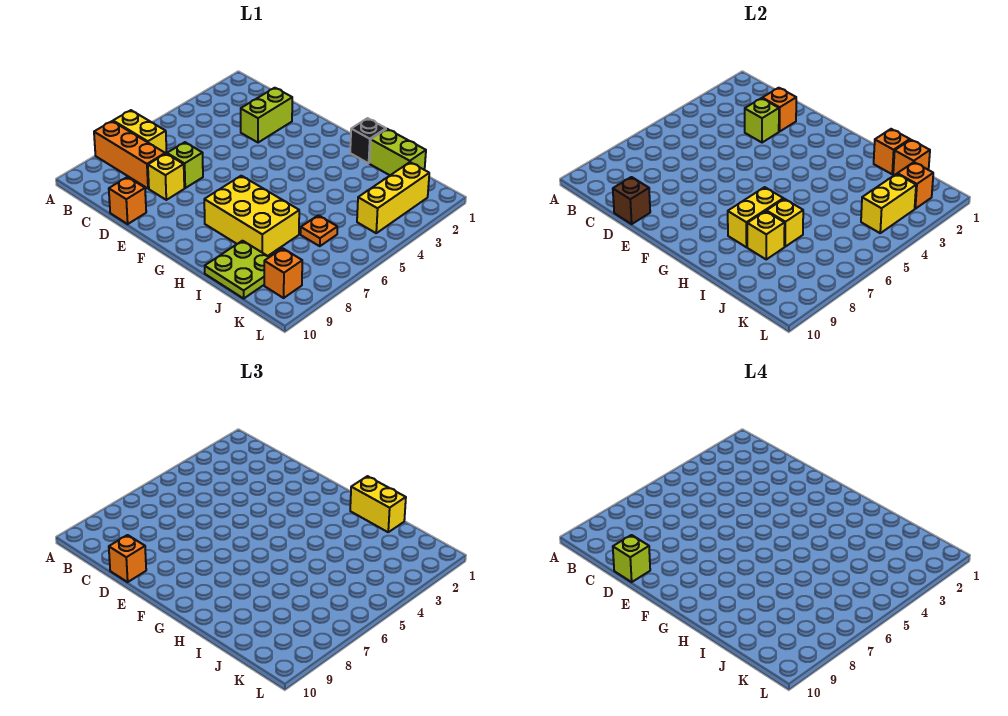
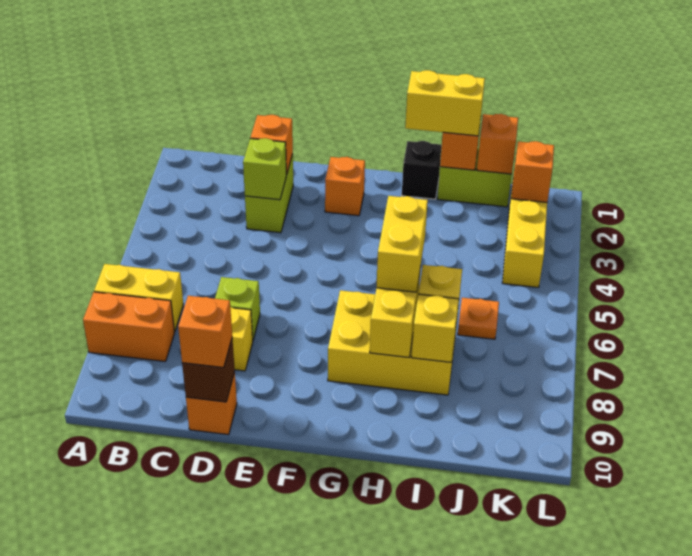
orange brick A8:C8 level 1 -> orange brick A8:B8 level 1
lime brick D10 level 4 -> none
lime plate I9:J10 level 1 -> none
yellow brick K3:K4 level 2 -> yellow brick H6:H7 level 3
orange brick K9 level 1 -> orange brick F2 level 1

